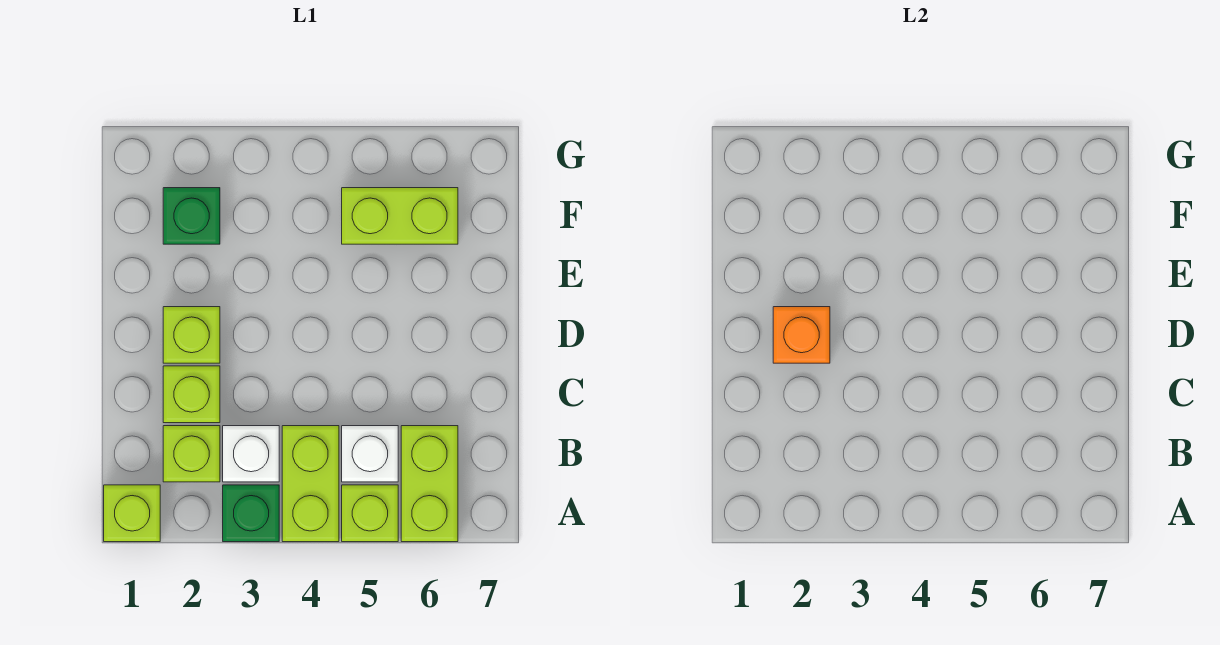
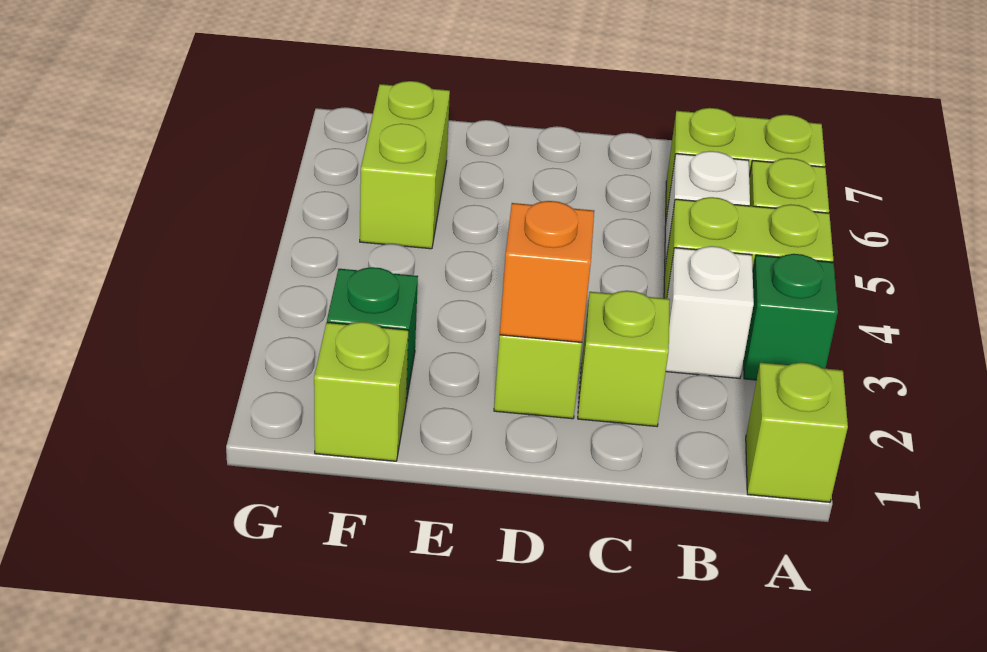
lime brick B2 level 1 -> lime brick F1 level 1

